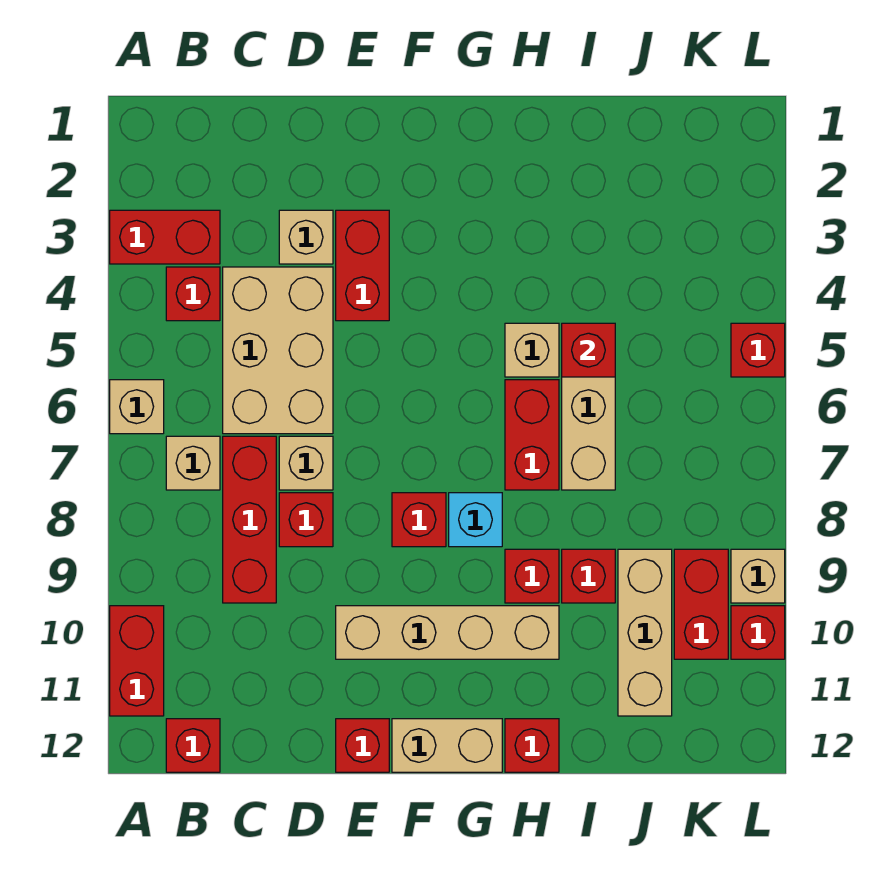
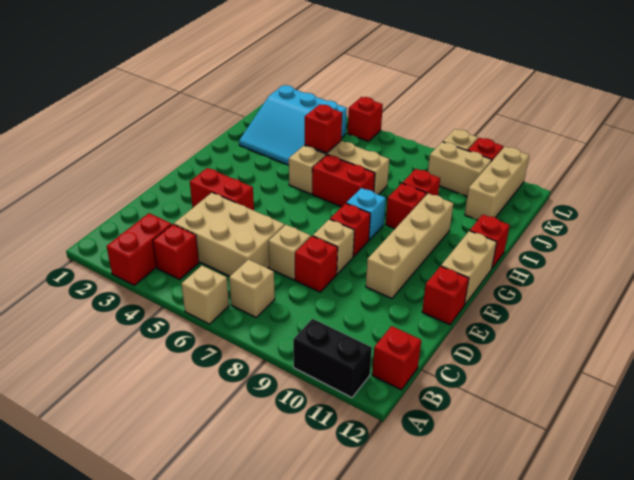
red brick A10:A11 level 1 -> black brick A10:A11 level 1
red brick C7:C9 level 1 -> none
tan brick D3 level 1 -> tan brick E8 level 1
none -> cyan slope I2:K4 level 1 top K
tan brick J9:J11 level 1 -> tan brick J11:L11 level 1
red brick K9:K10 level 1 -> tan brick K9:K10 level 1

